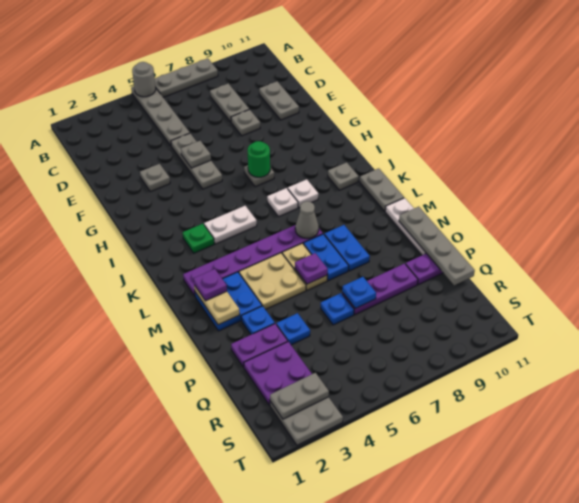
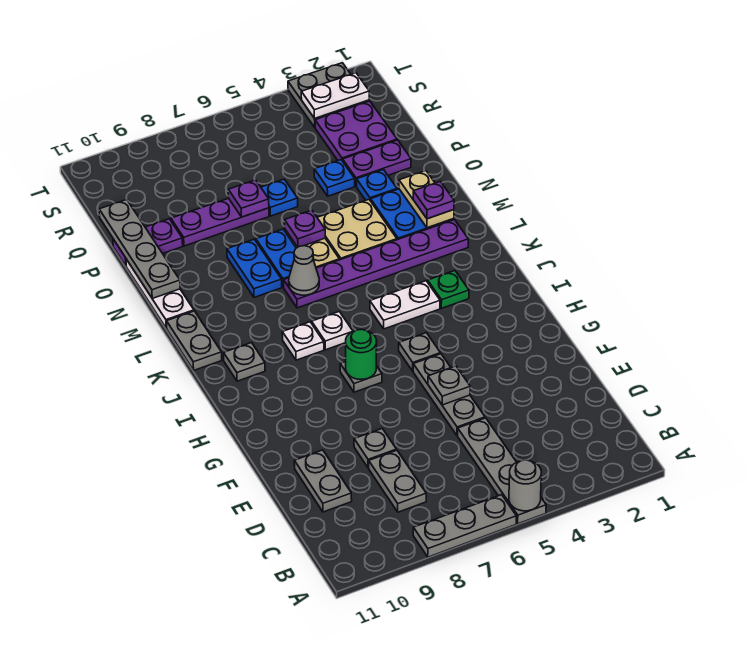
grey plate F3 level 1 -> grey plate H5 level 1
blue plate P7 level 2 -> purple plate P7 level 2
grey plate S2:S3 level 2 -> white plate S2:S3 level 2

